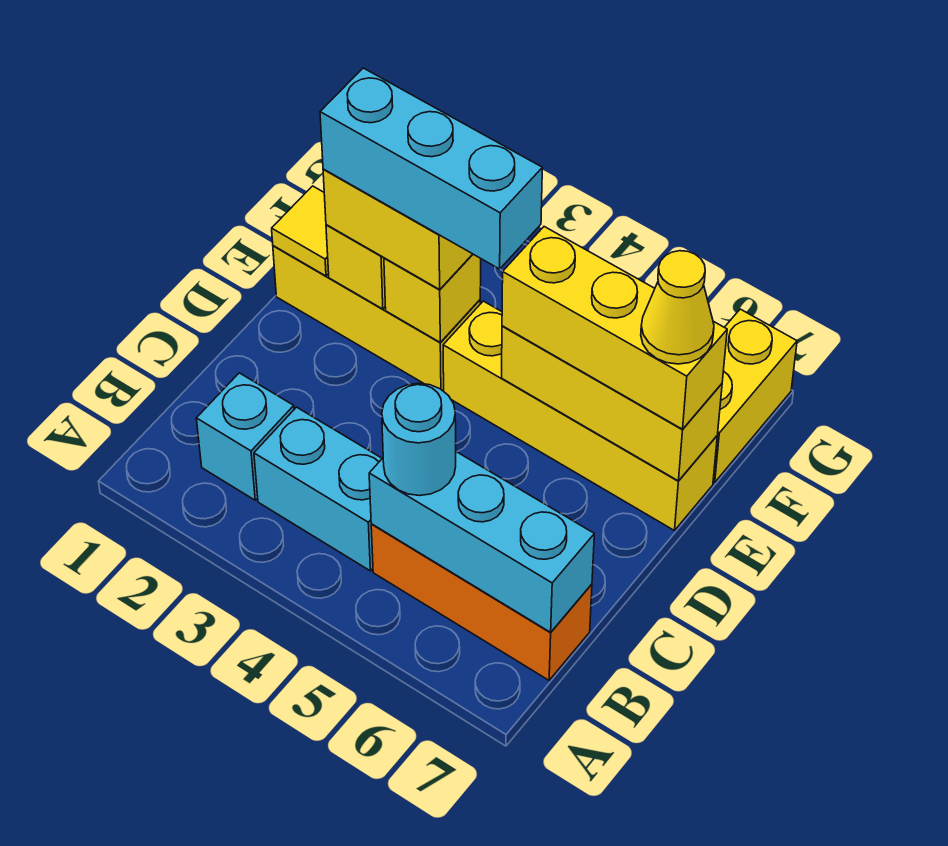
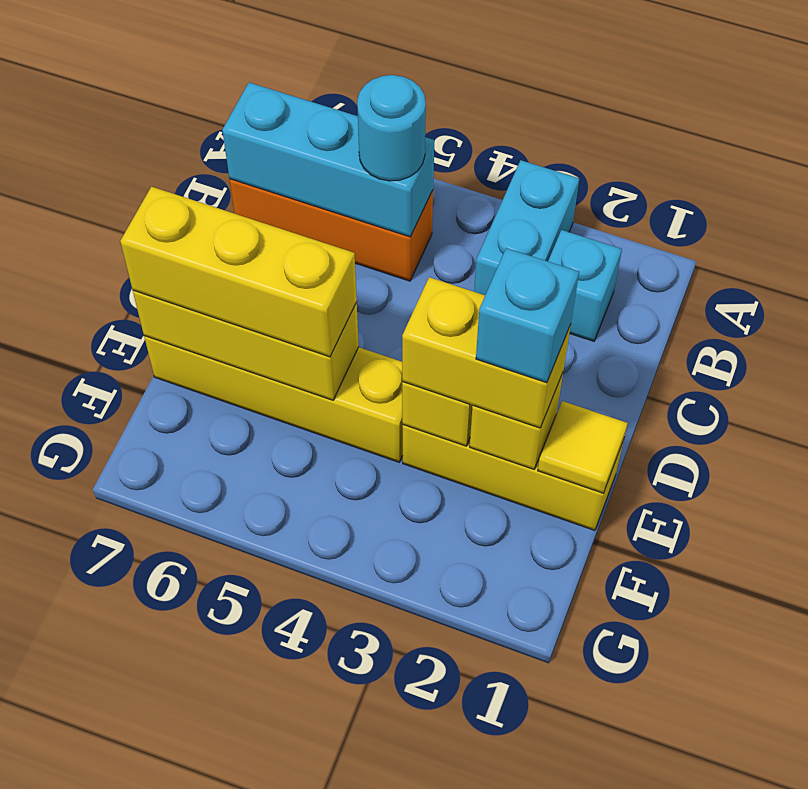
cyan brick B3:B4 level 1 -> cyan brick A3:B3 level 1
cyan brick E2:E4 level 4 -> cyan brick E2 level 4
yellow cone E7 level 4 -> none
yellow brick F7:G7 level 1 -> none

